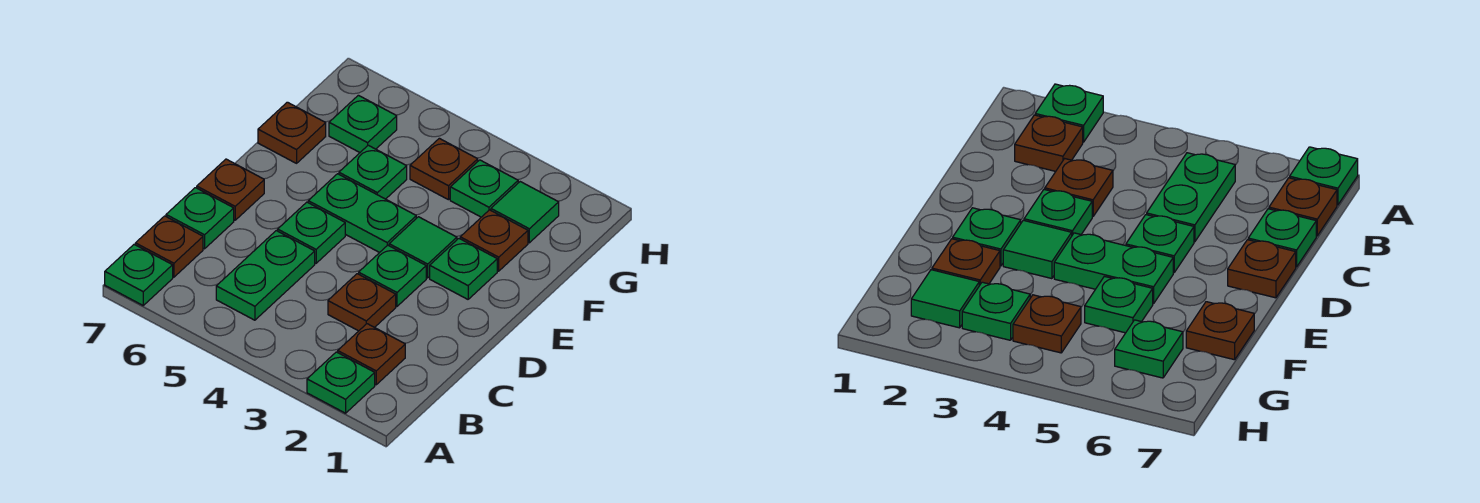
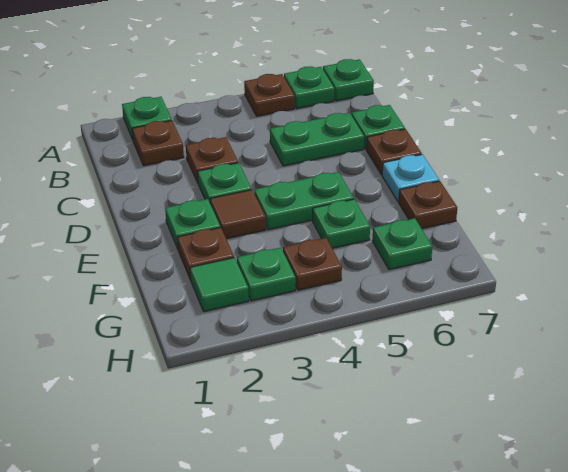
green plate B5:C5 level 1 -> green plate C5:C6 level 1
brown plate B7 level 1 -> brown plate A5 level 1
green plate D5 level 1 -> green plate A6 level 1
green tile E3 level 1 -> brown tile E3 level 1
none -> cyan plate E7 level 1

